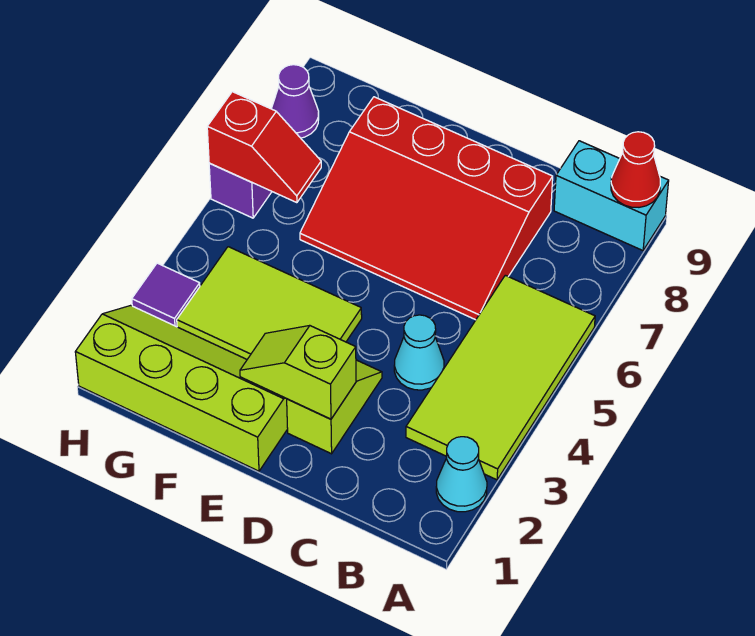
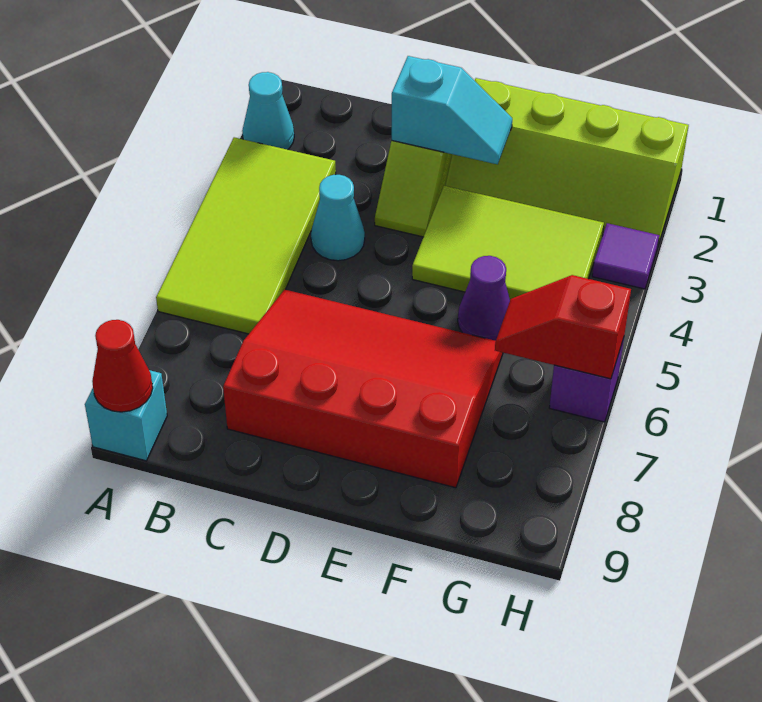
cyan brick A9:B9 level 1 -> cyan brick A9 level 1
lime slope D2:E2 level 2 top D -> cyan slope D2:E2 level 2 top D
purple cone H8 level 1 -> purple cone F5 level 1

